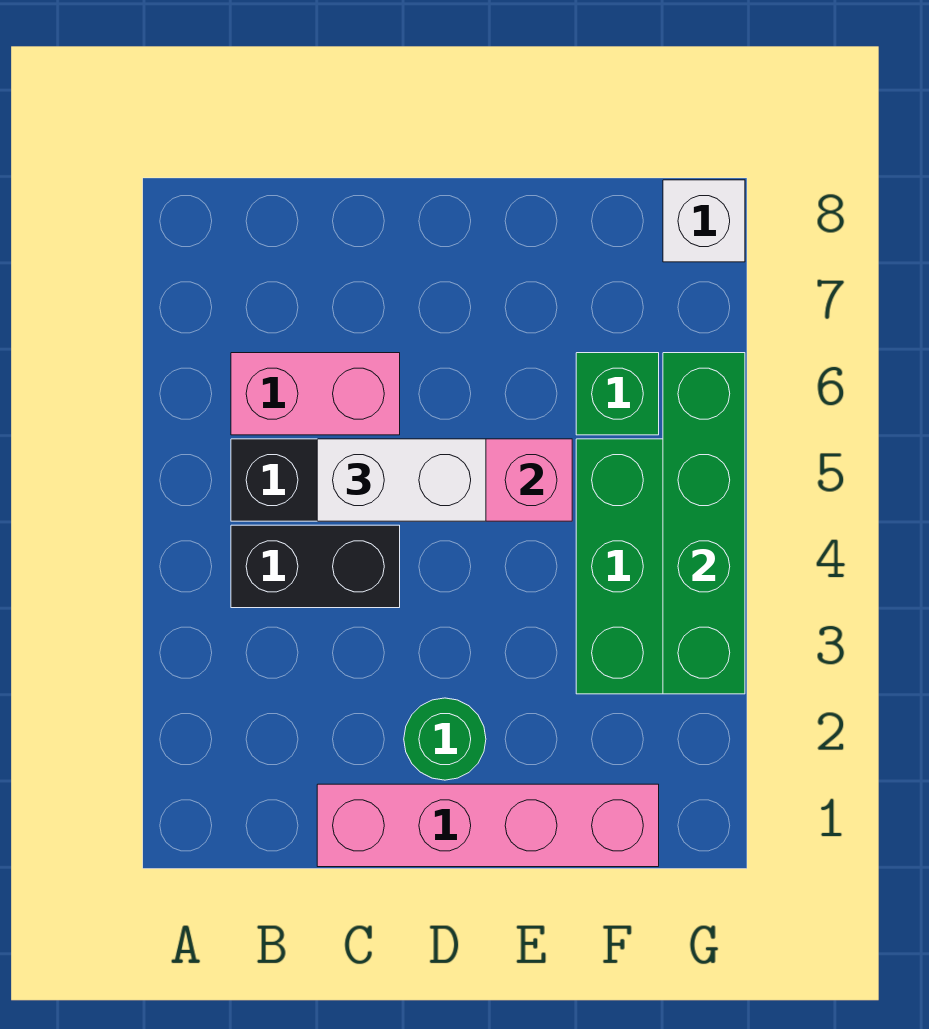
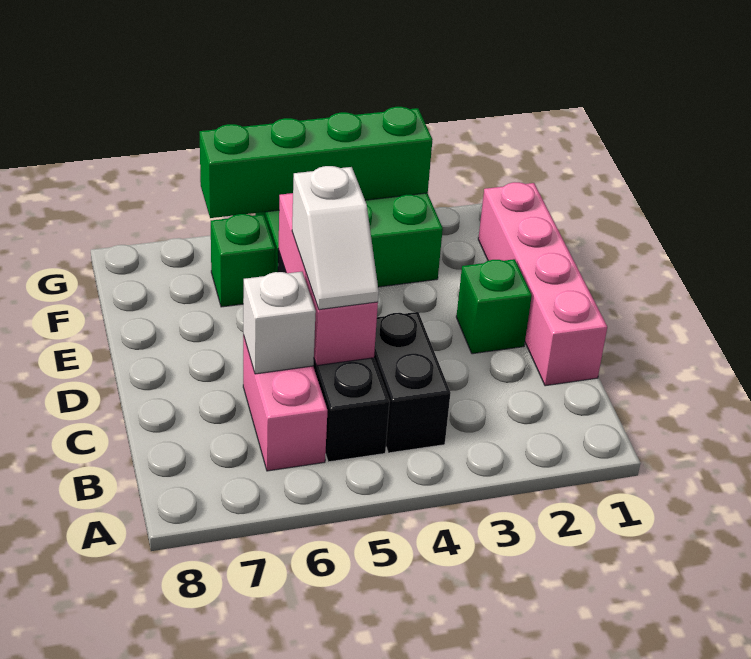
white brick C5:D5 level 3 -> white slope C5:D5 level 3 top D
green round brick D2 level 1 -> green brick D2 level 1
white brick G8 level 1 -> white brick C6 level 2

